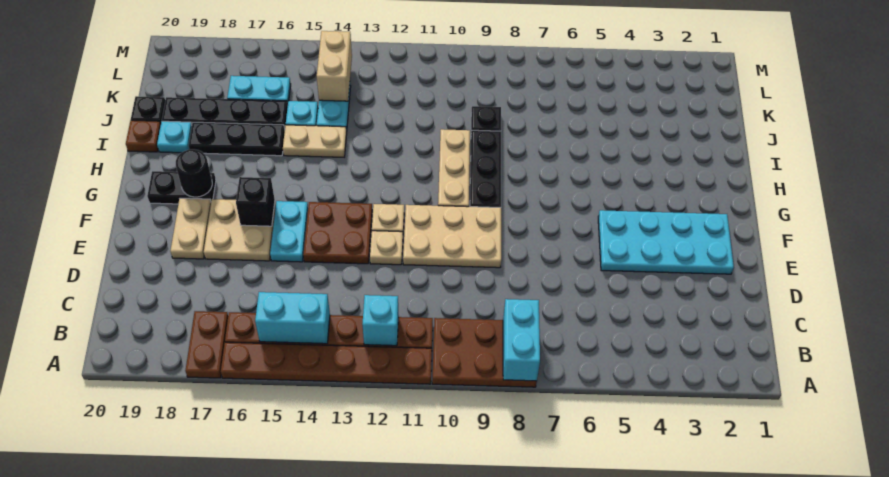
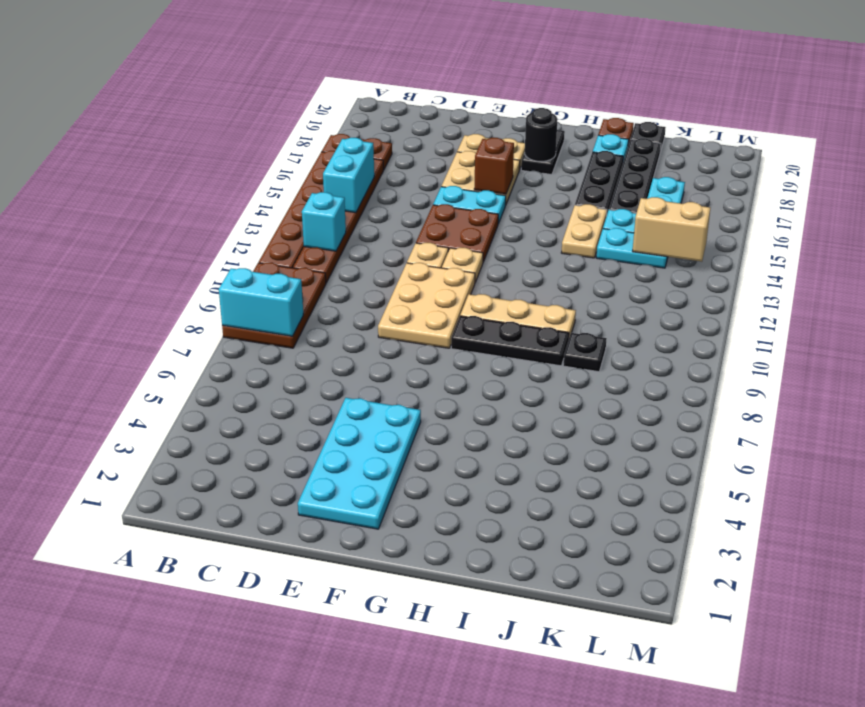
black brick F16 level 2 -> brown brick F16 level 2

